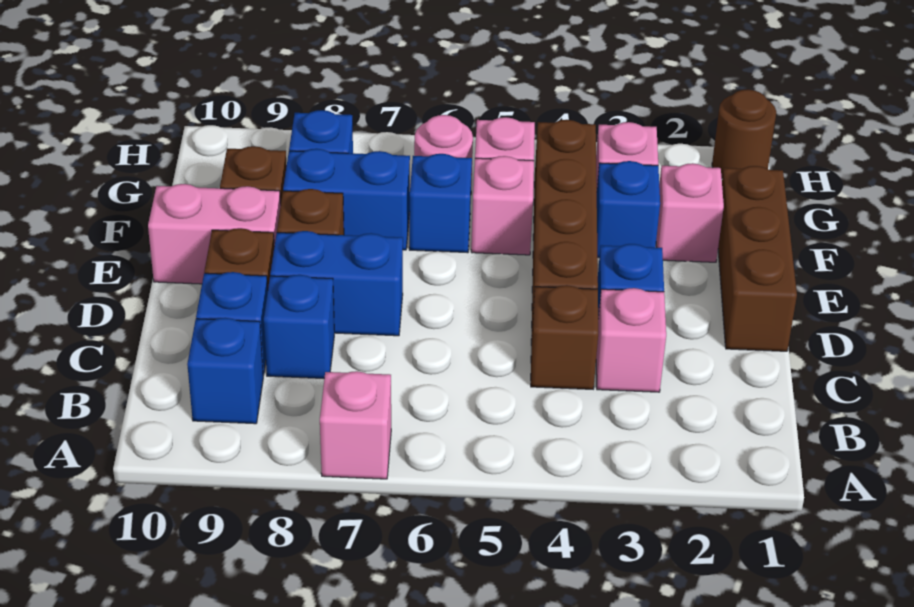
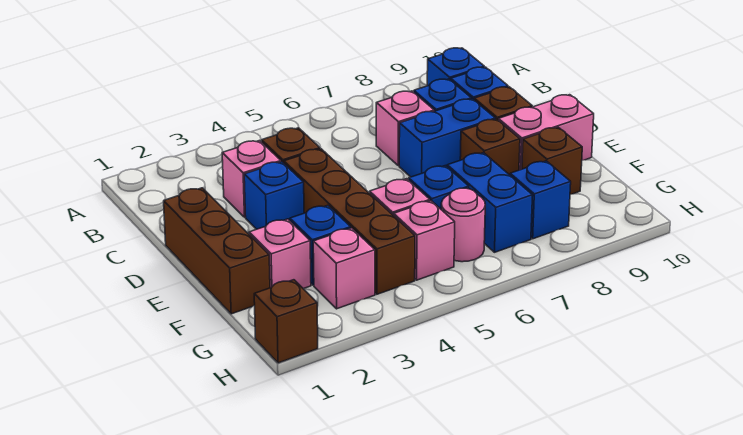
pink brick A7 level 1 -> pink brick C7 level 1
blue brick F7:F8 level 1 -> blue brick F7:G7 level 1
brown round brick H1 level 1 -> brown brick H1 level 1

